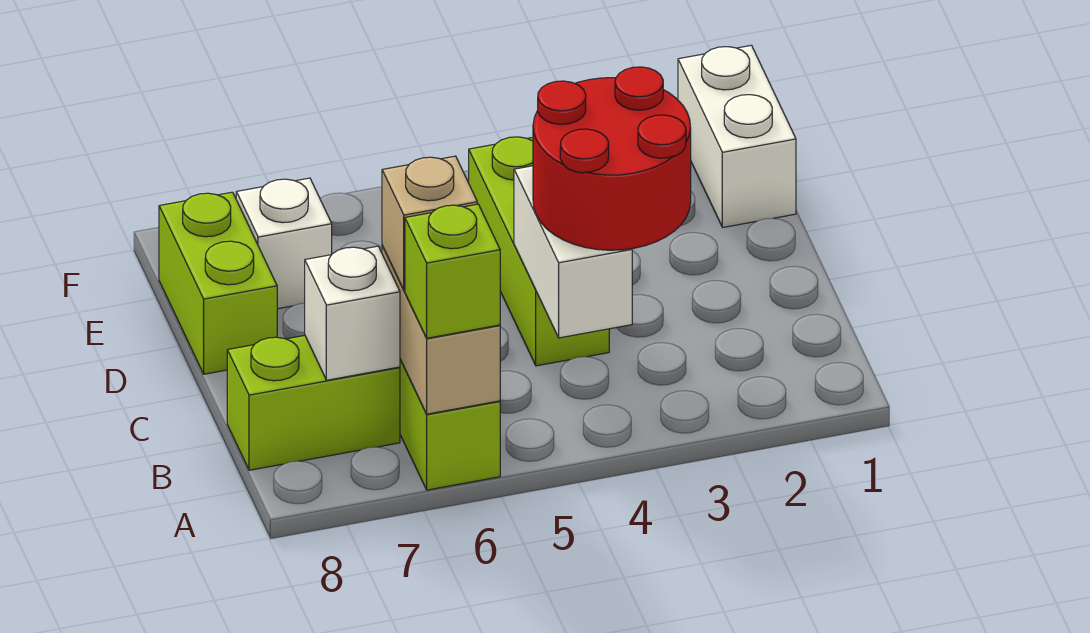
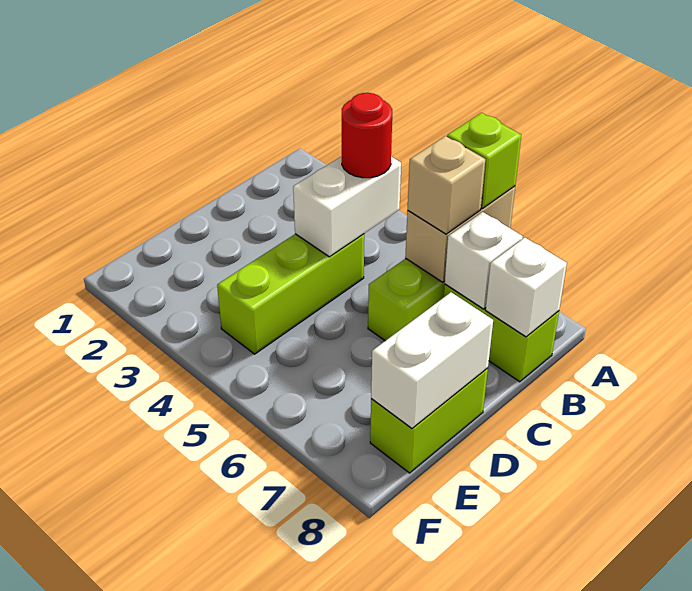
red round brick B3:C4 level 3 -> red round brick B4 level 3
white brick E1:F1 level 1 -> white brick D8:E8 level 2
white brick E7 level 1 -> white brick B8 level 2

